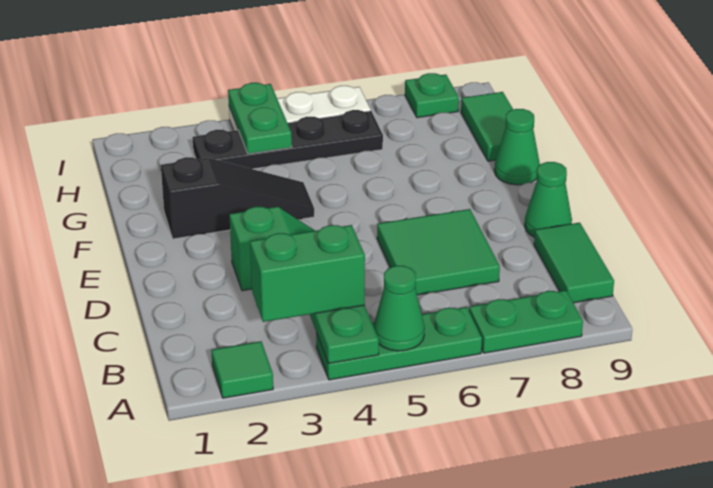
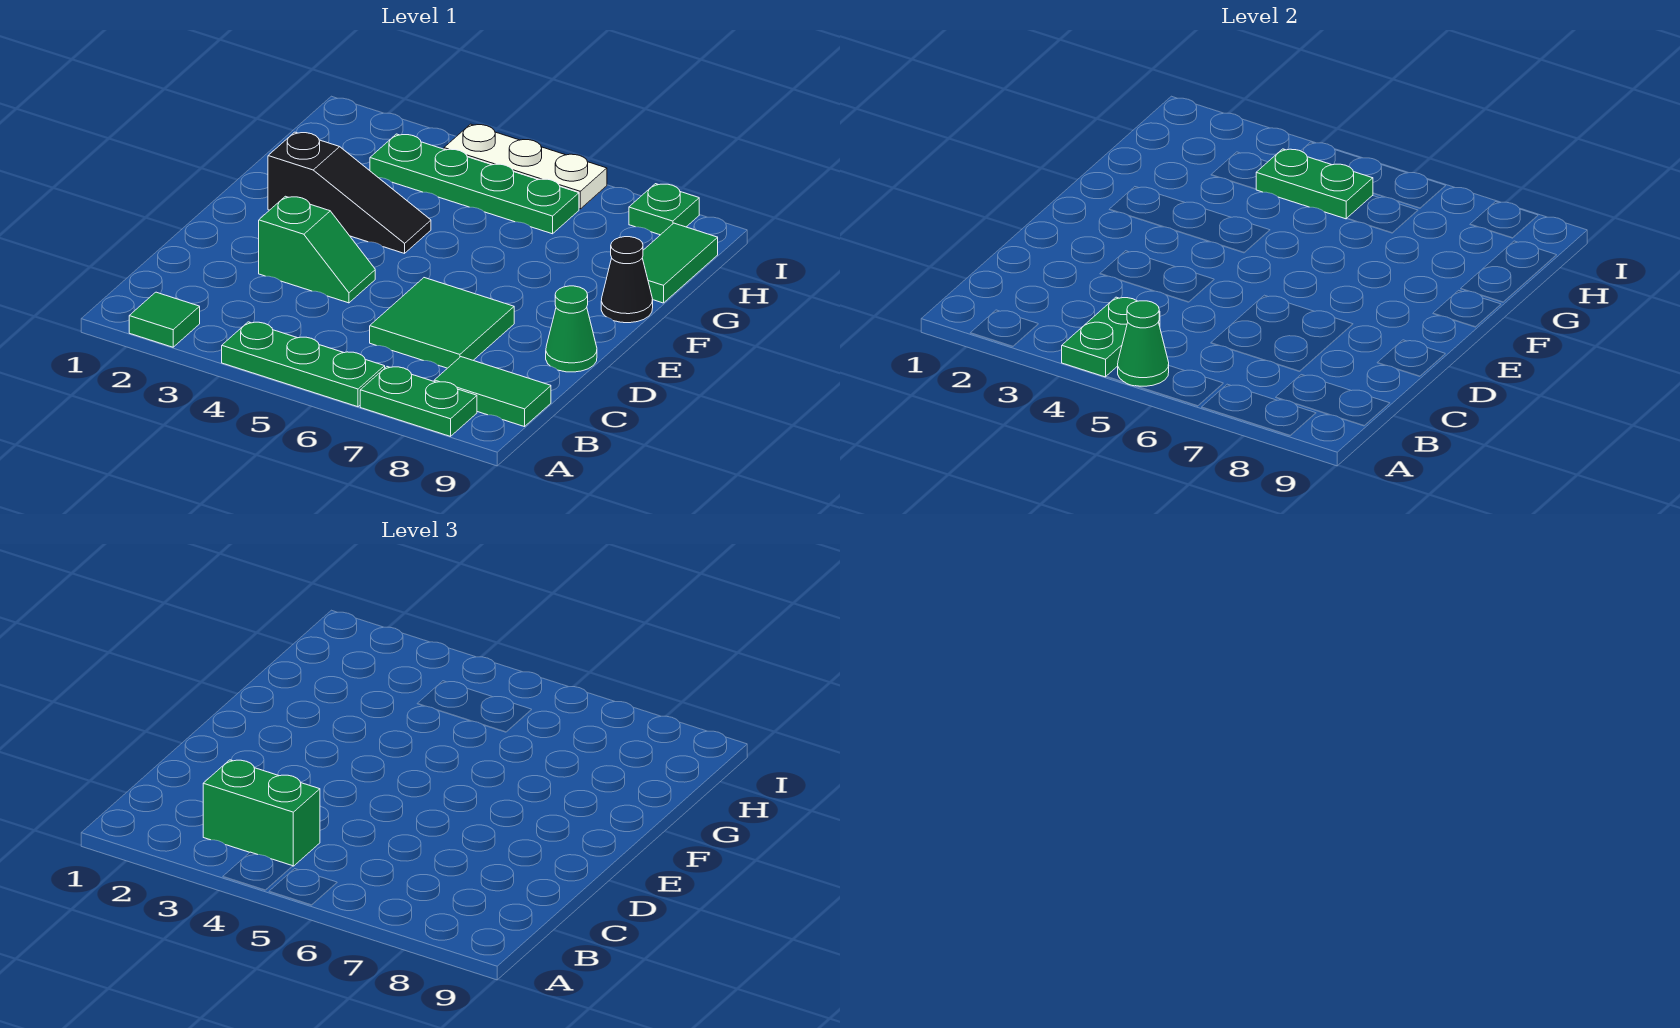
green tile B9:C9 level 1 -> green tile B8:B9 level 1
green cone F9 level 1 -> black cone F9 level 1
black plate H3:H6 level 1 -> green plate H3:H6 level 1
green plate H4:I4 level 2 -> green plate H4:H5 level 2

